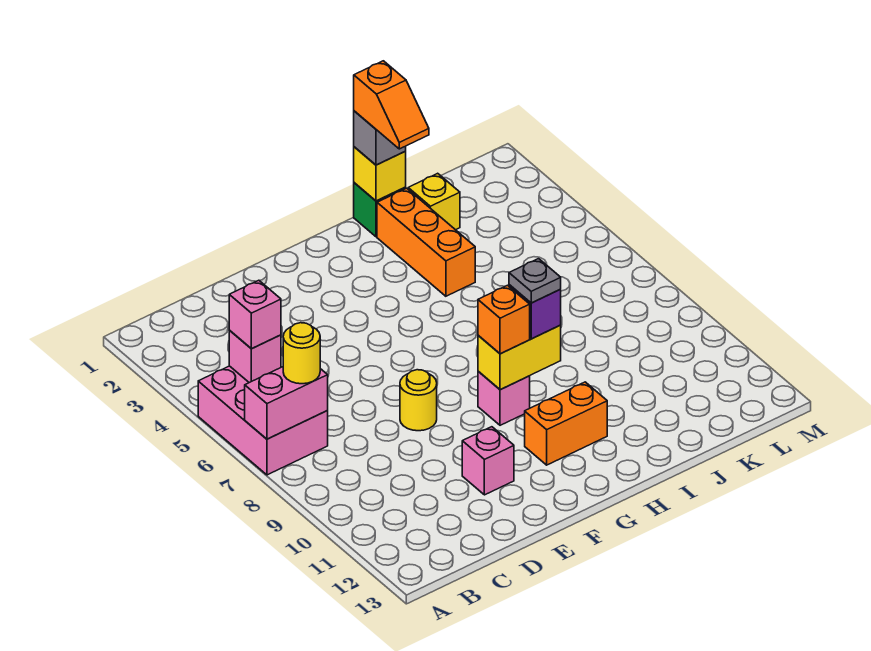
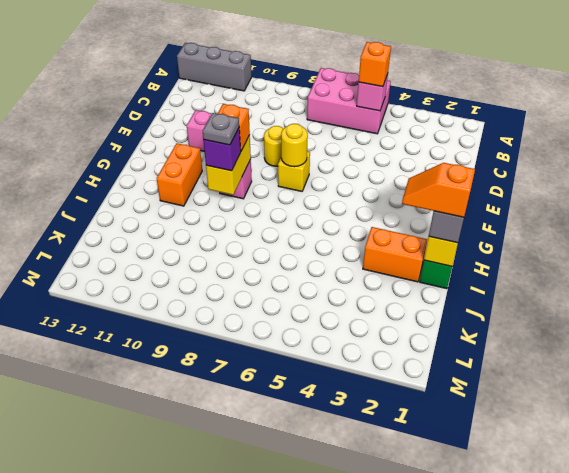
pink brick A7:B7 level 2 -> none
none -> grey brick A11:A13 level 1
pink brick B5 level 3 -> orange brick B5 level 3
yellow round brick B7 level 3 -> yellow round brick F7 level 2
orange brick I2:I4 level 1 -> orange brick I2:I3 level 1
yellow brick J2 level 1 -> yellow brick F7 level 1

